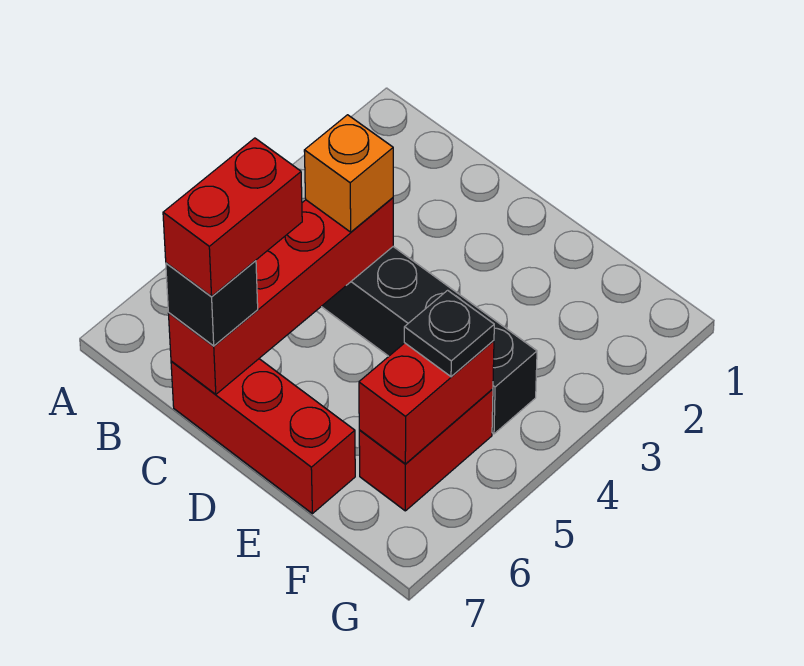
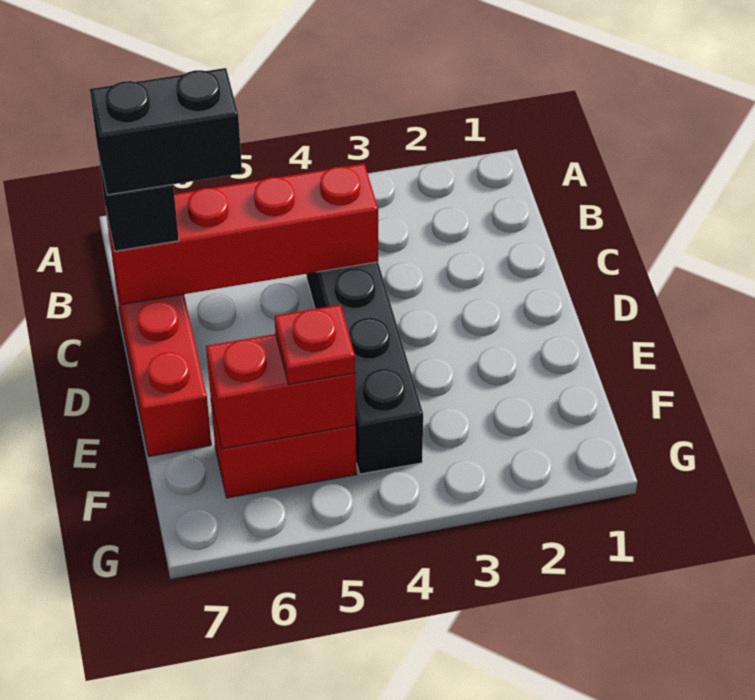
orange brick C4 level 3 -> none
red brick C6:C7 level 4 -> black brick C6:C7 level 4
black plate F5 level 3 -> red plate F5 level 3

